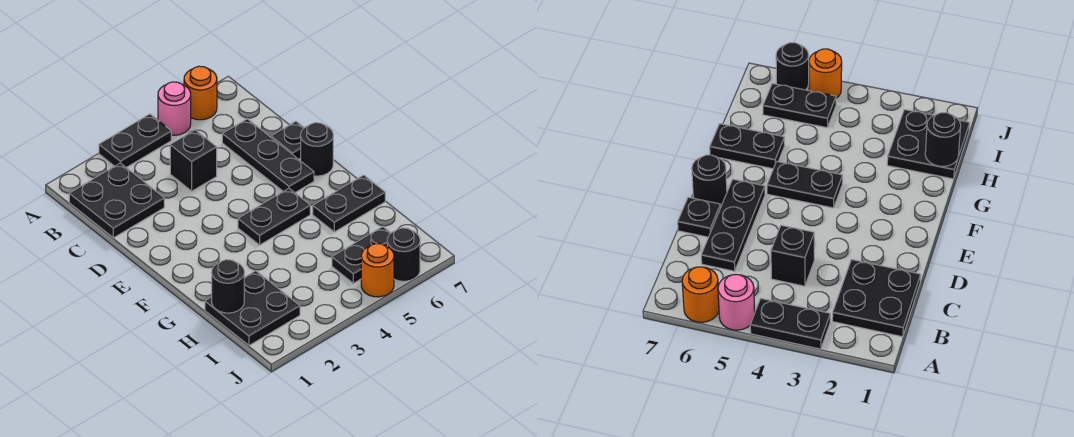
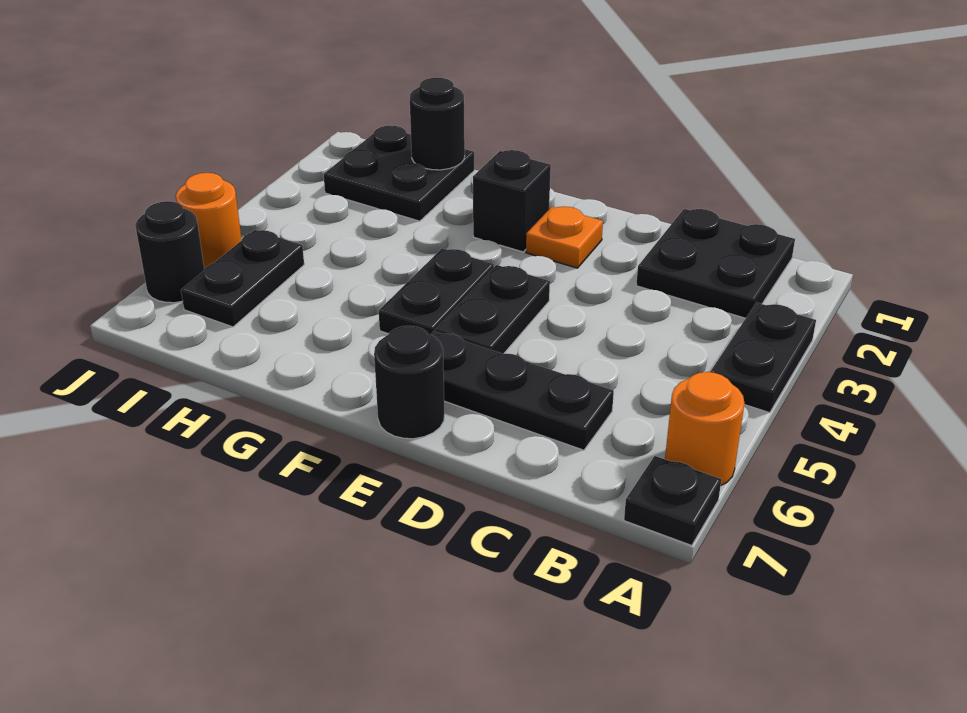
pink round brick A5 level 1 -> none
black brick C4 level 1 -> black brick F2 level 1
black plate D7 level 1 -> black plate A7 level 1
none -> orange plate E2 level 1
black plate G6:G7 level 1 -> black plate E4:E5 level 1

